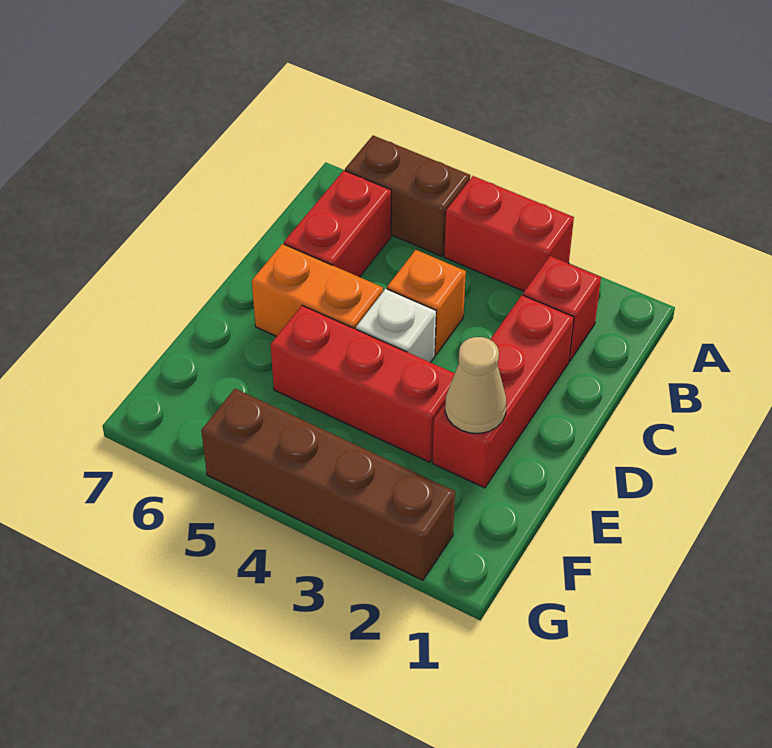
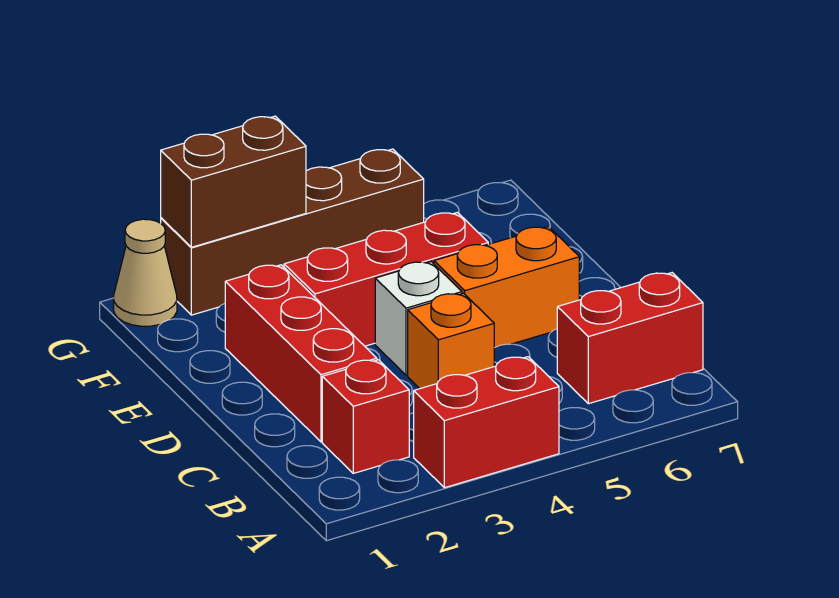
brown brick A5:A6 level 1 -> brown brick G2:G3 level 2
red brick B6:C6 level 1 -> red brick B6:B7 level 1
tan cone E2 level 2 -> tan cone G1 level 1

